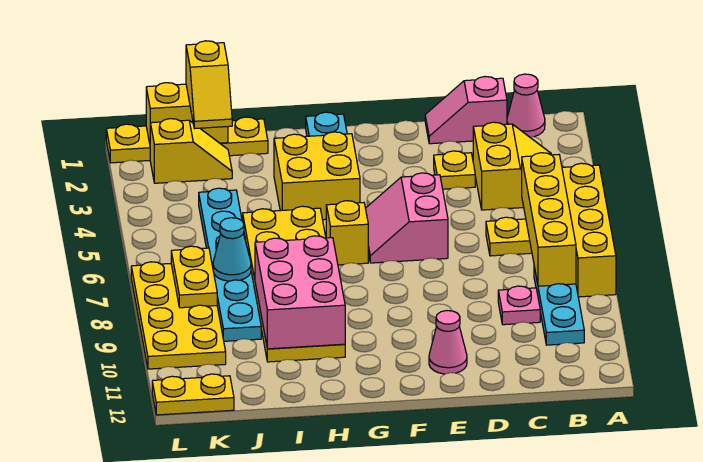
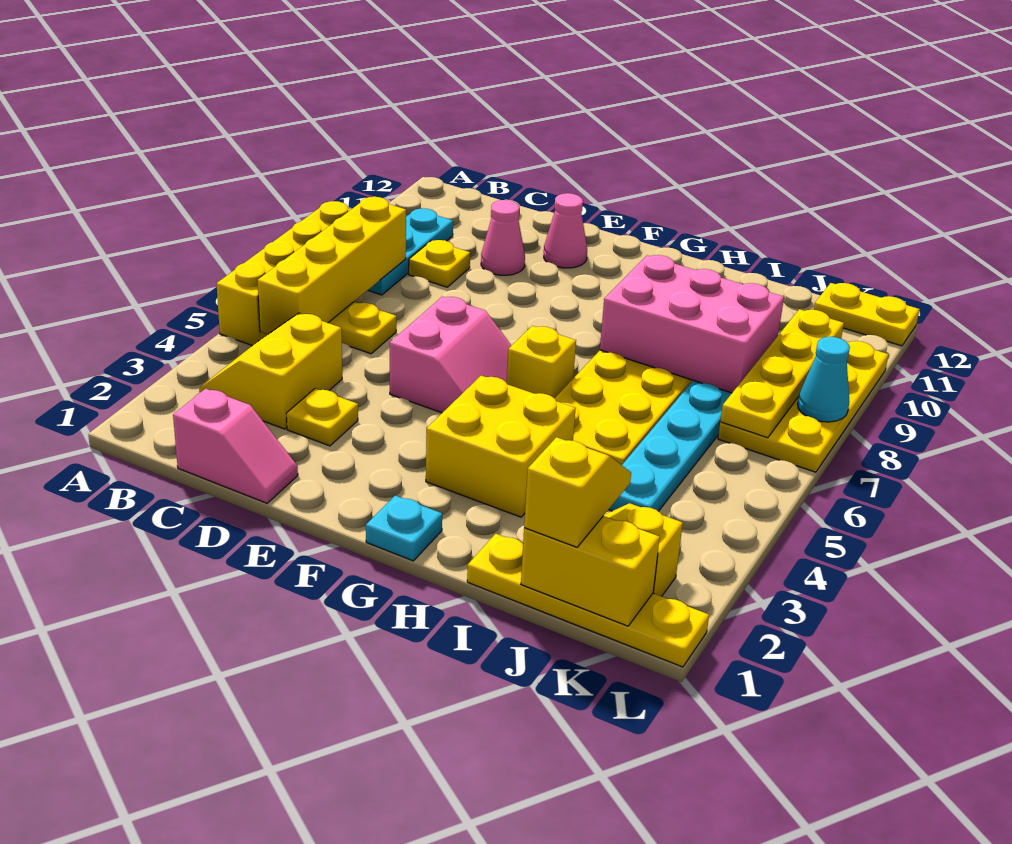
pink cone B1 level 1 -> pink cone D10 level 1
pink plate C9 level 1 -> yellow plate C9 level 1
pink brick H8:I10 level 2 -> pink brick H8:J9 level 2
cyan cone J7 level 2 -> cyan cone L8 level 2
yellow plate K7:K8 level 2 -> yellow plate K7:K10 level 2

